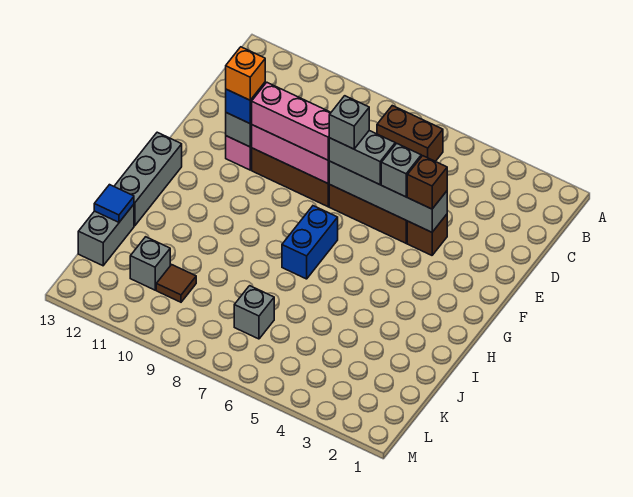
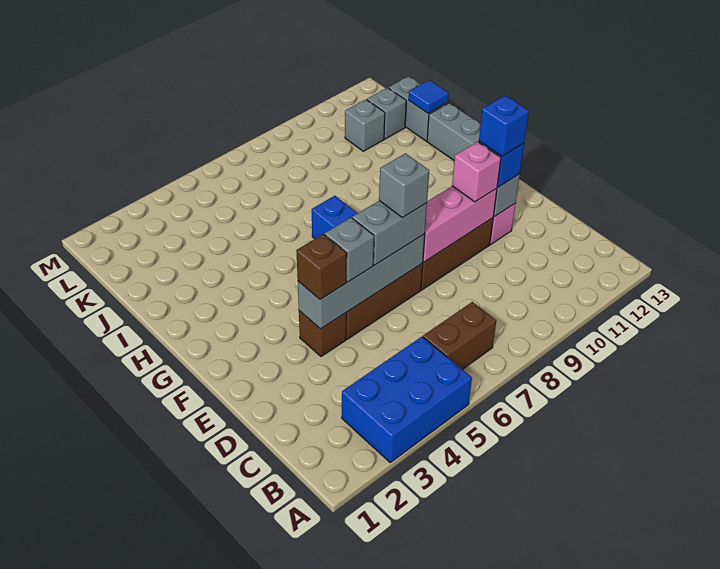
none -> blue brick A3:B5 level 1
pink brick E8:E10 level 3 -> pink brick E10 level 3
orange brick E11 level 4 -> blue brick E11 level 4
grey brick K7 level 1 -> grey brick K12 level 1
brown tile K10 level 1 -> none

